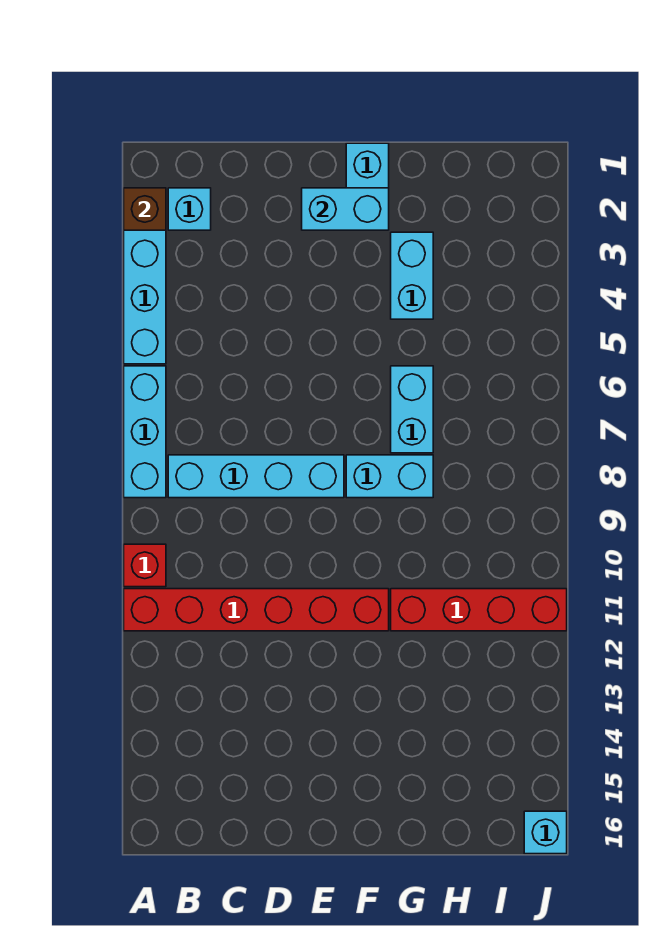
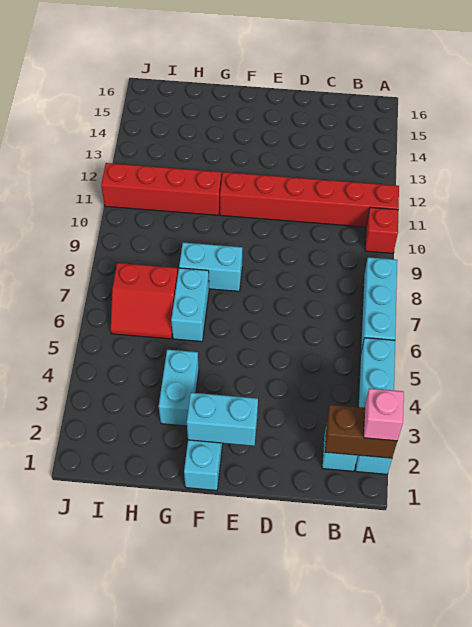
brown brick A2 level 2 -> brown brick A2:B2 level 2
none -> pink brick A2 level 3
cyan brick B8:E8 level 1 -> none
none -> red slope H6:I7 level 1 top 7
cyan brick J16 level 1 -> none

